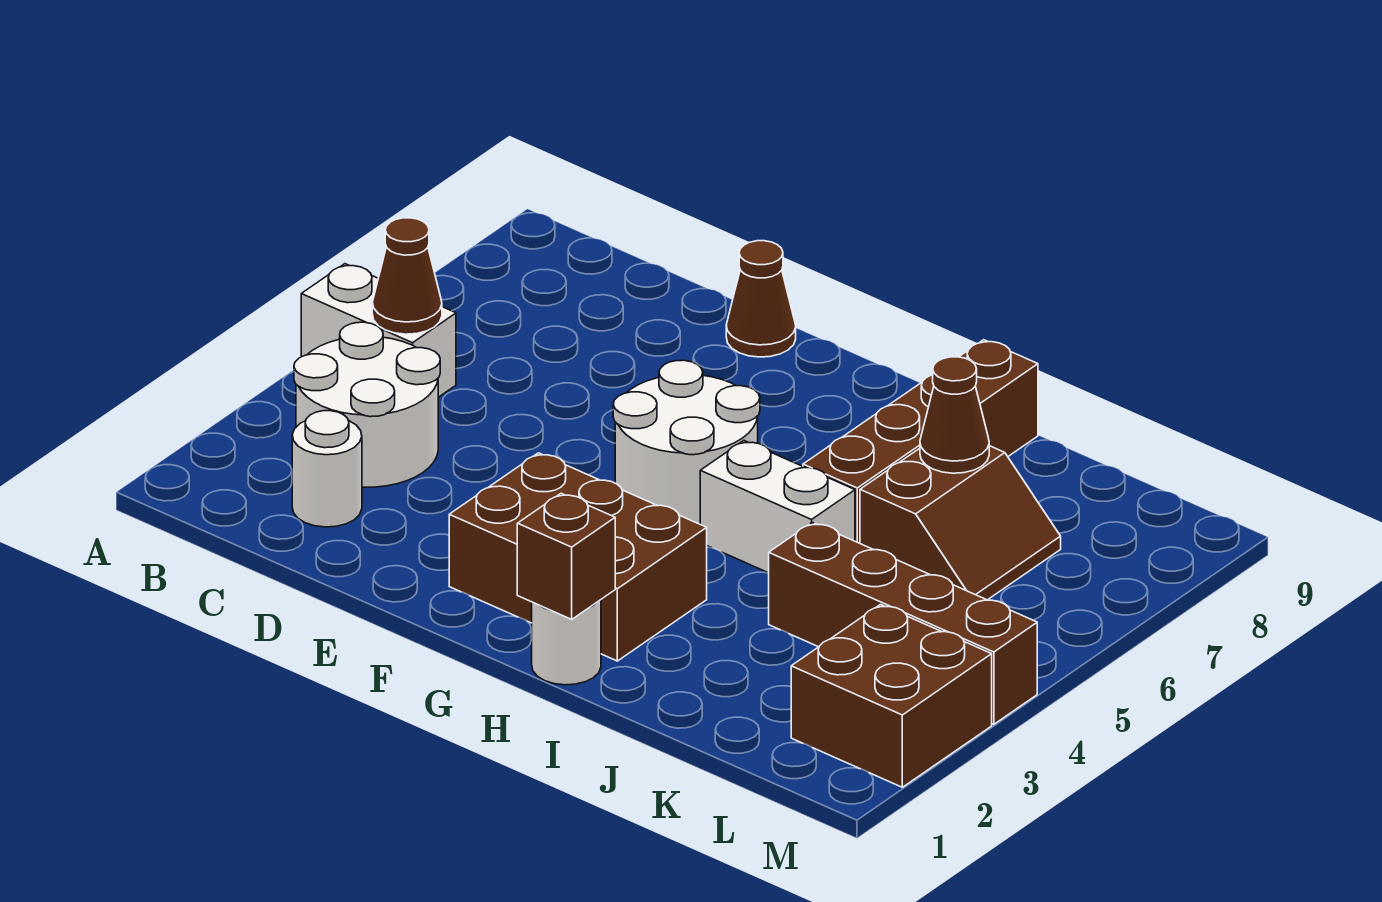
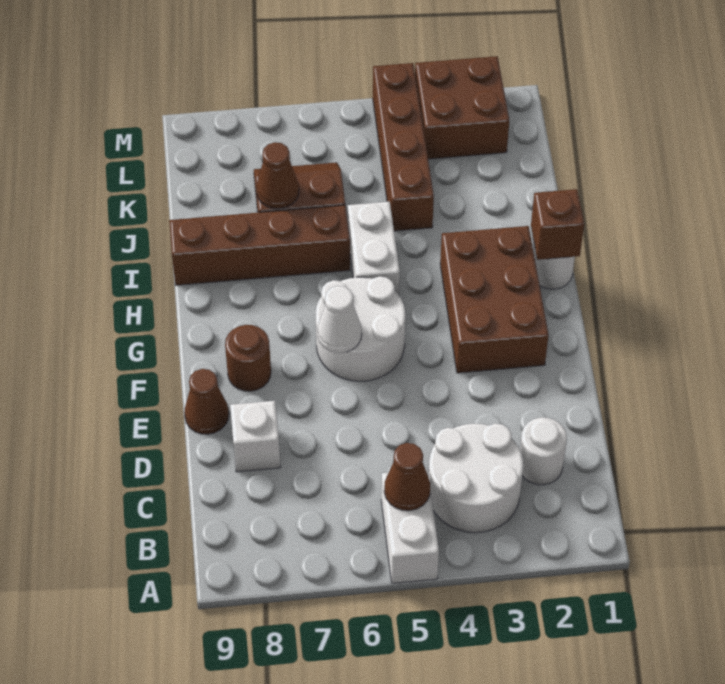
none -> white brick D8 level 1
none -> white cone F6 level 2
none -> brown round brick F8 level 1

